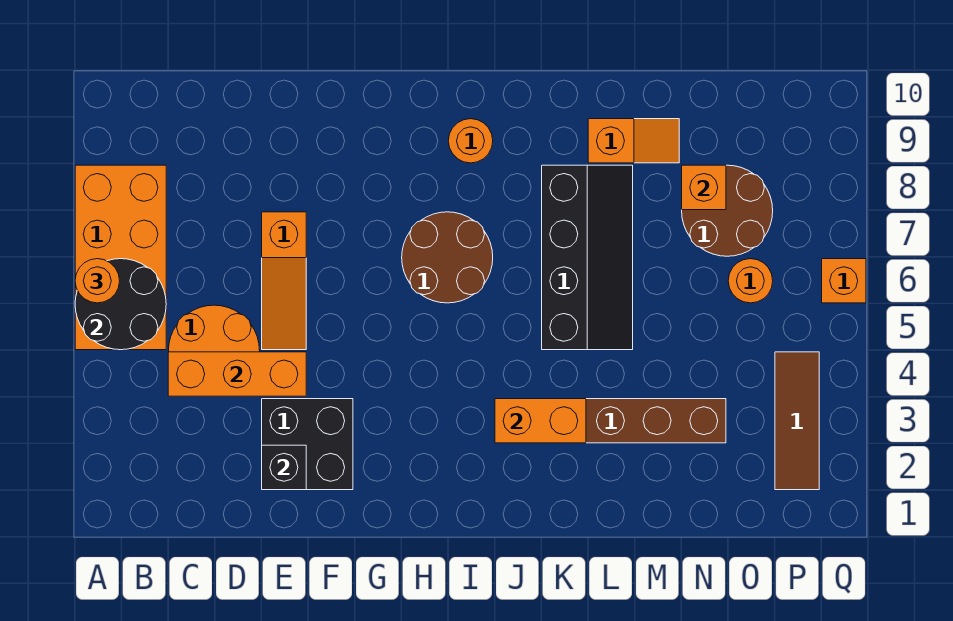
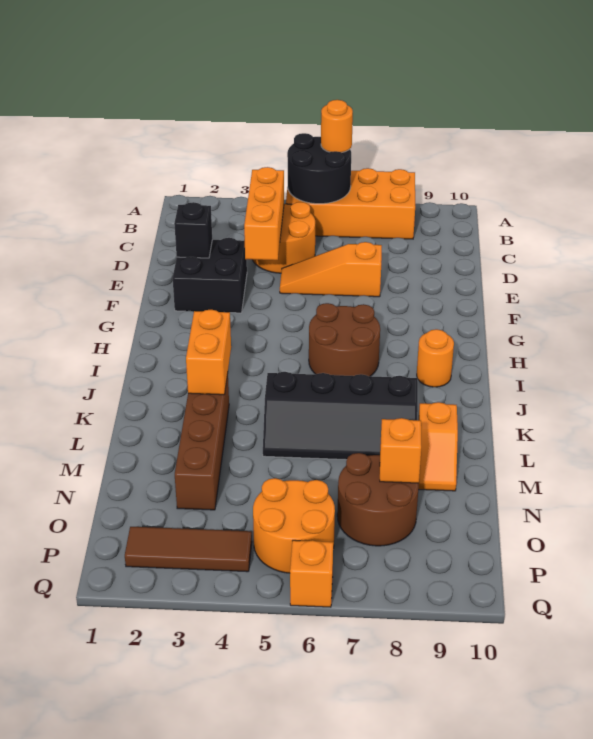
orange round brick O6 level 1 -> orange round brick O5:P6 level 1

